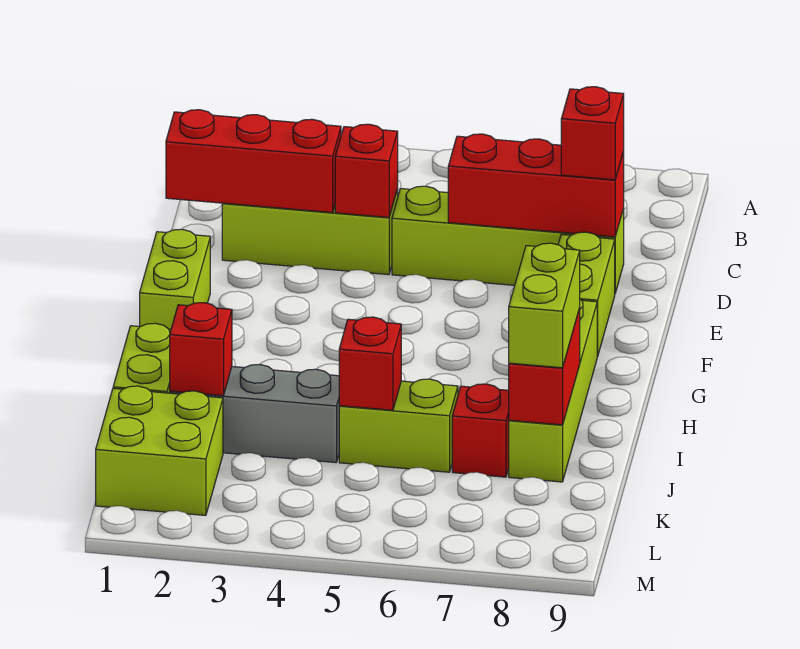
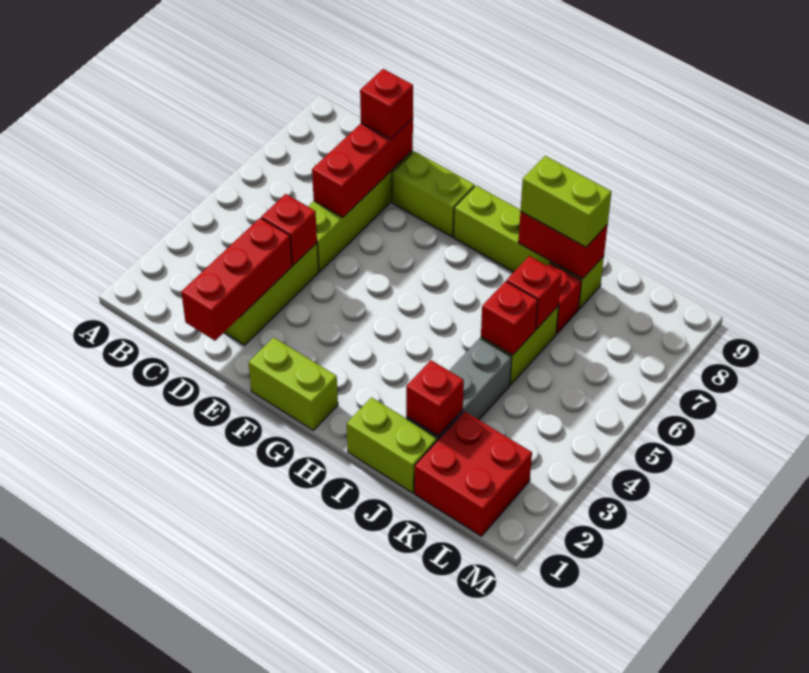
none -> red brick J6 level 2
lime brick K1:L2 level 1 -> red brick K1:L2 level 1

